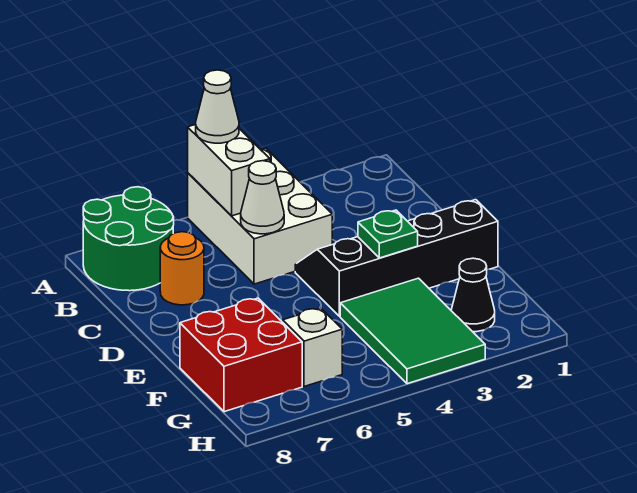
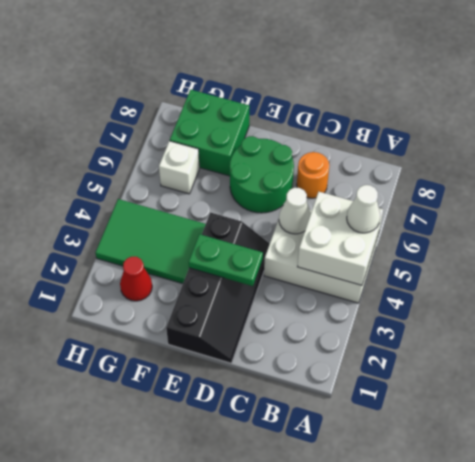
white brick A5:B5 level 2 -> white brick A4:B5 level 2
green round brick A7:B8 level 1 -> green round brick D6:E7 level 1
green plate E3 level 2 -> green plate D3:E3 level 2
red brick F7:G8 level 1 -> green brick F7:G8 level 1
black cone G2 level 1 -> red cone G2 level 1

